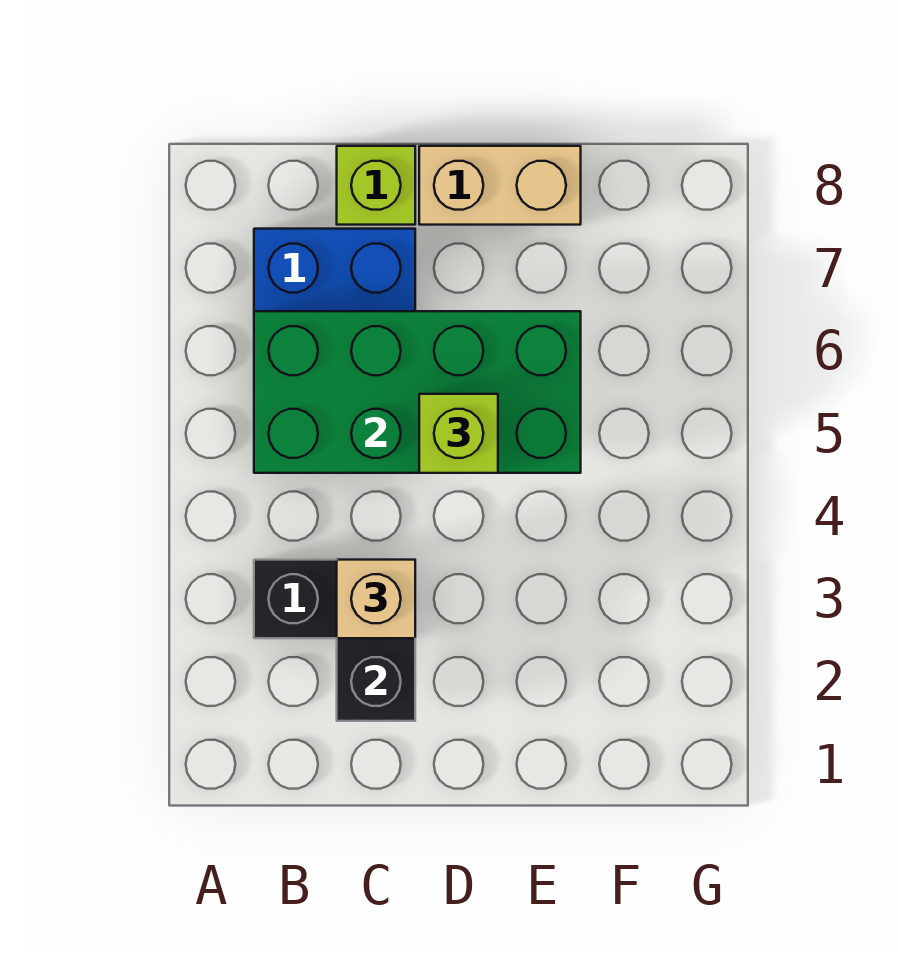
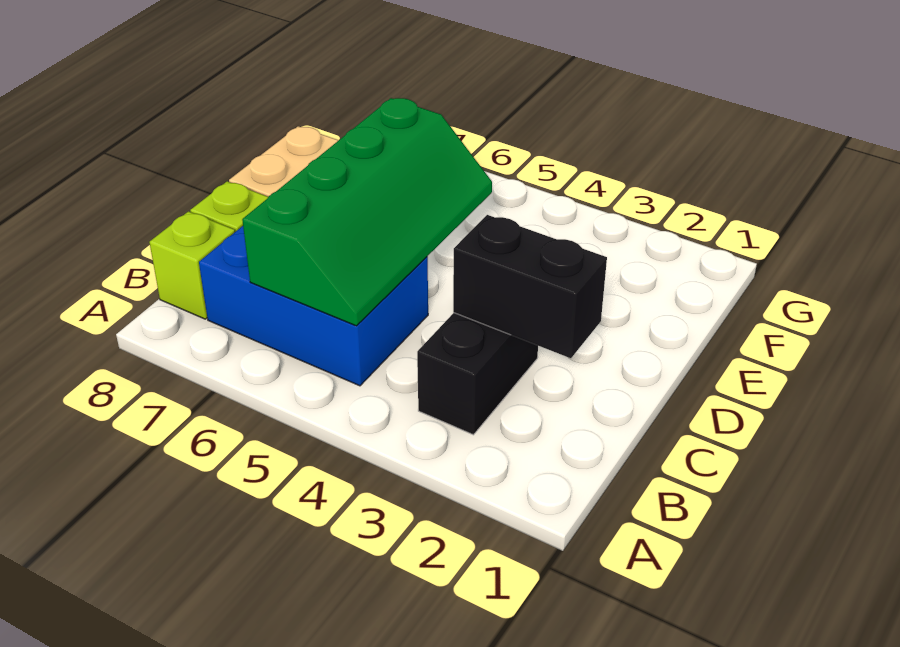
green brick B5:E6 level 2 -> green slope B5:E6 level 2 top 6
tan brick C3 level 3 -> none
lime brick D5 level 3 -> lime brick B8 level 1

